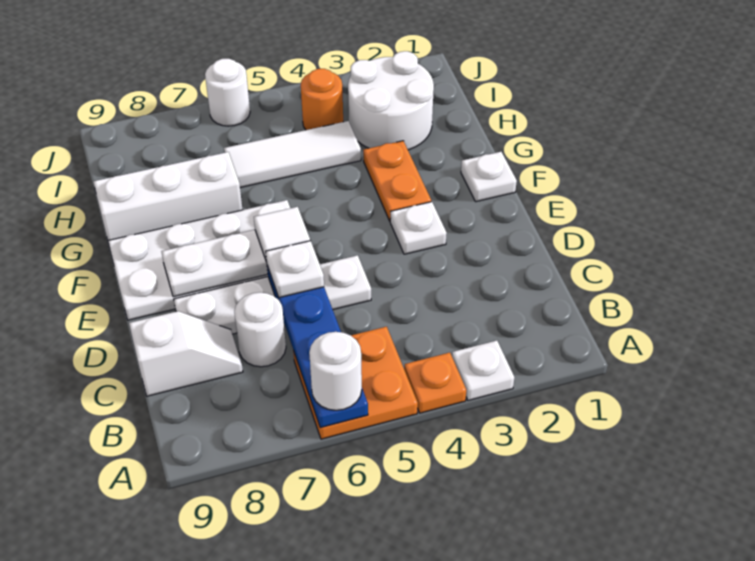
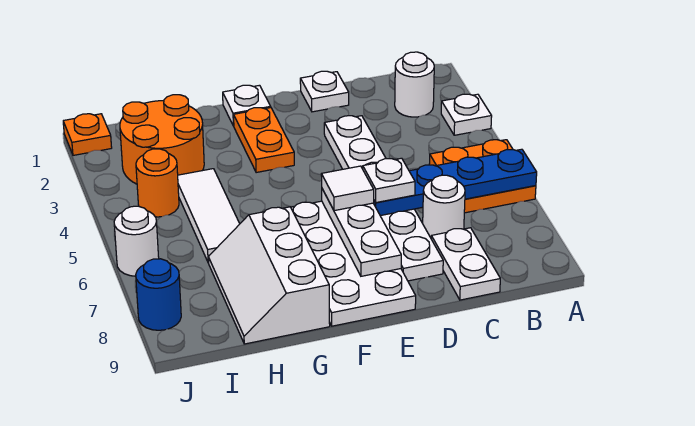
orange plate A4 level 1 -> orange plate J1 level 1
white round brick A6 level 3 -> white round brick B2 level 1
white slope C8:C9 level 1 top 9 -> white plate C8:C9 level 1
white plate D5:D8 level 1 -> white plate D3:D8 level 1
white plate E3 level 1 -> white plate D1 level 1
orange plate F3:G3 level 1 -> orange plate F2:F3 level 1
white round brick H2:I3 level 1 -> orange round brick H2:I3 level 1
none -> blue round brick J8 level 1

